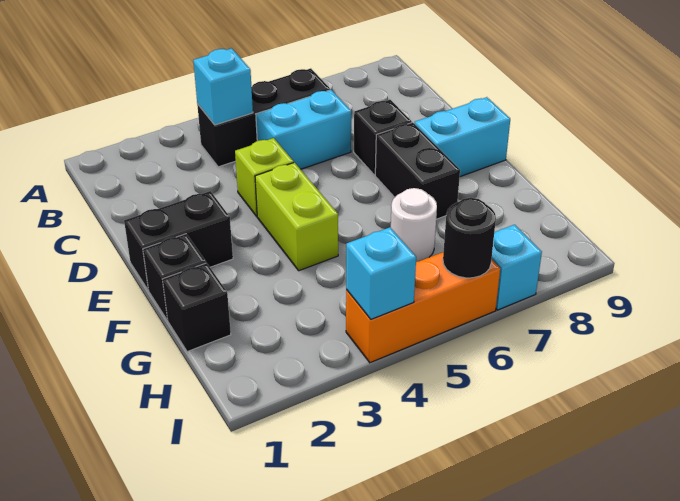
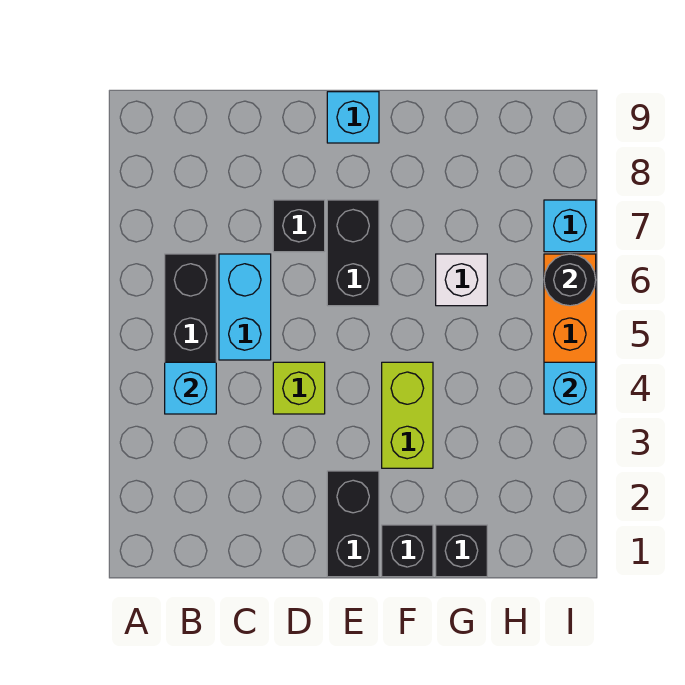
lime brick E4:F4 level 1 -> lime brick F3:F4 level 1
black brick E7:F7 level 1 -> black brick E6:E7 level 1
cyan brick E8:E9 level 1 -> cyan brick E9 level 1
white round brick G6 level 1 -> white brick G6 level 1

